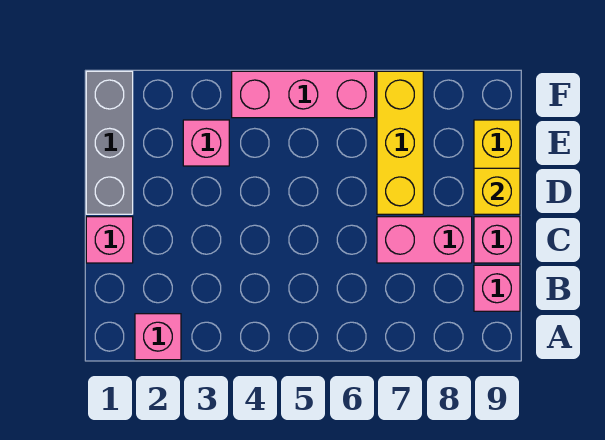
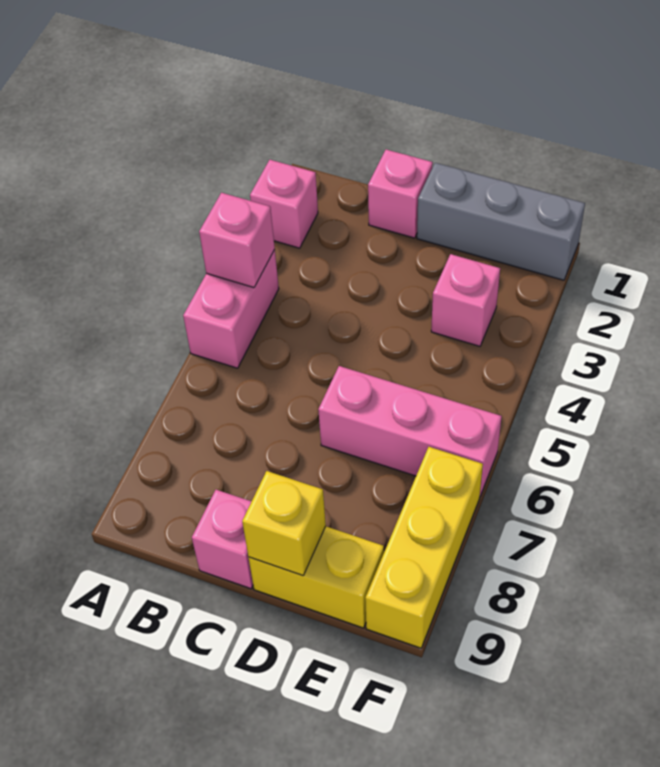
pink brick B9 level 1 -> pink brick A4 level 2
pink brick C7:C8 level 1 -> pink brick A4:A5 level 1
yellow brick D7:F7 level 1 -> yellow brick F7:F9 level 1
pink brick F4:F6 level 1 -> pink brick D6:F6 level 1

